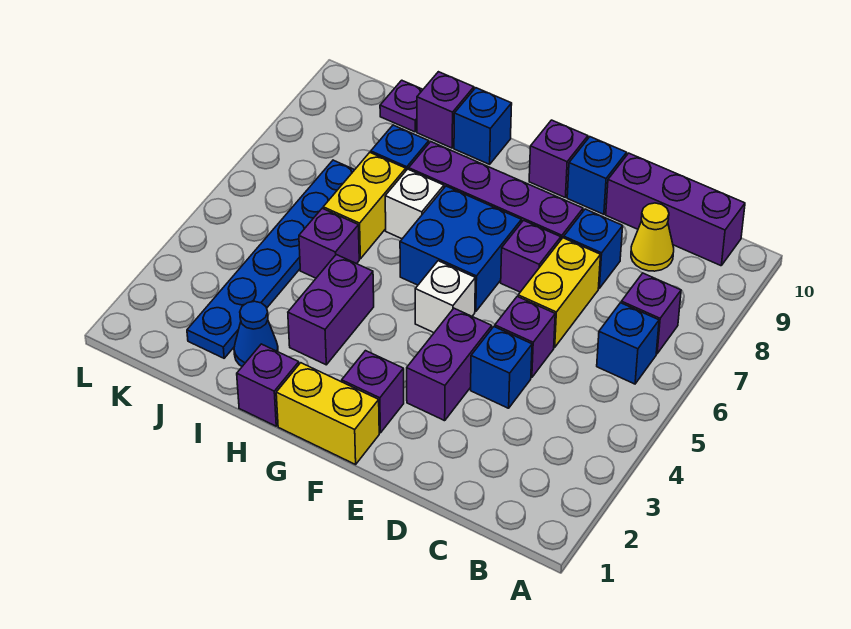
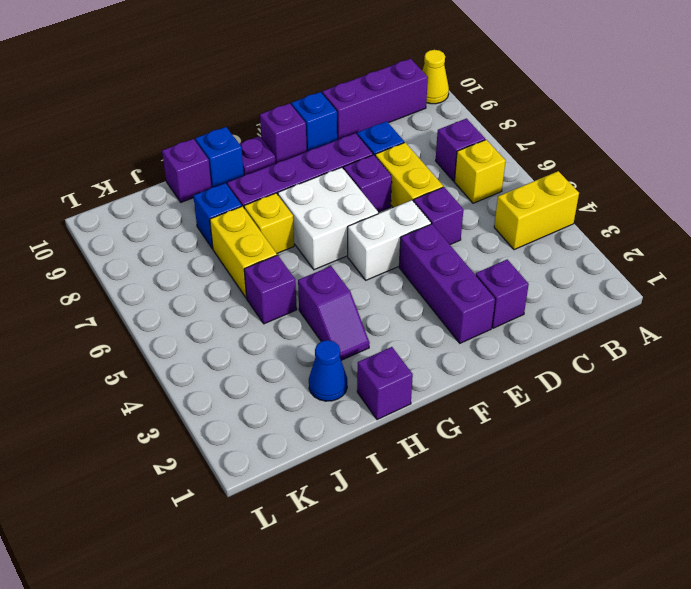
blue brick B6 level 1 -> yellow brick B6 level 1
yellow cone C9 level 1 -> yellow cone A10 level 1
blue brick D4 level 1 -> none
purple brick E3:E4 level 1 -> purple brick E2:E4 level 1
yellow brick F1:G1 level 1 -> yellow brick A4:B4 level 1
purple brick F2 level 1 -> purple brick D2 level 1
white brick F5 level 1 -> white brick E5:F5 level 1
blue brick F6:G7 level 1 -> white brick F6:G7 level 1
purple brick H3:H4 level 1 -> purple slope H3:H4 level 1 top 4
white brick H7 level 1 -> yellow brick H7 level 1
blue plate J2:J7 level 1 -> none
purple plate J10 level 1 -> purple plate G10 level 1

